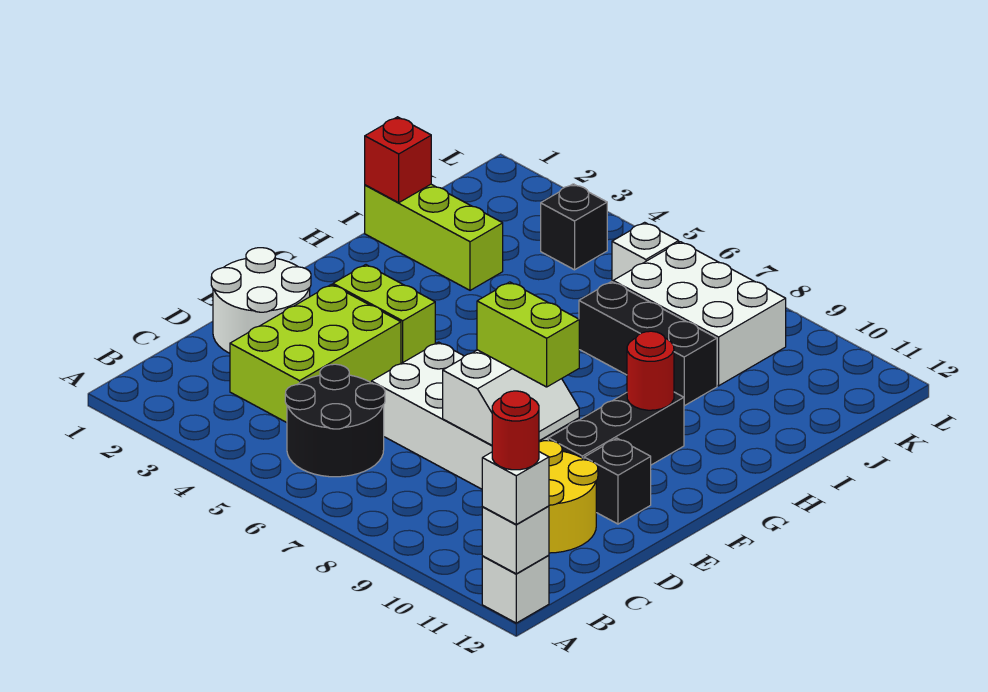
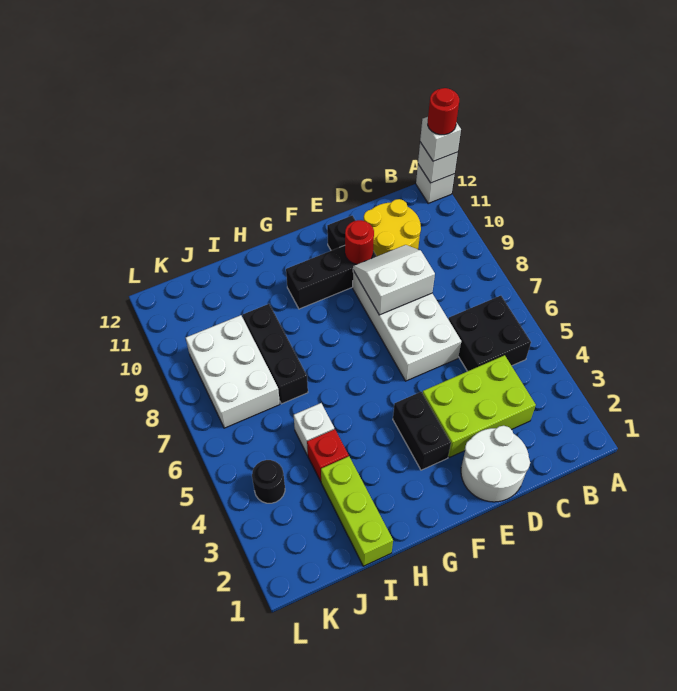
black round brick B5:C6 level 1 -> black brick B5:C6 level 1
lime brick E8:E9 level 3 -> none
lime brick F3:F4 level 1 -> black brick F3:F4 level 1
red round brick G10 level 2 -> red round brick E10 level 2
red brick I1 level 2 -> red brick I4 level 1
black brick K4 level 1 -> black round brick K4 level 1
white brick K6 level 1 -> white brick I5 level 1

